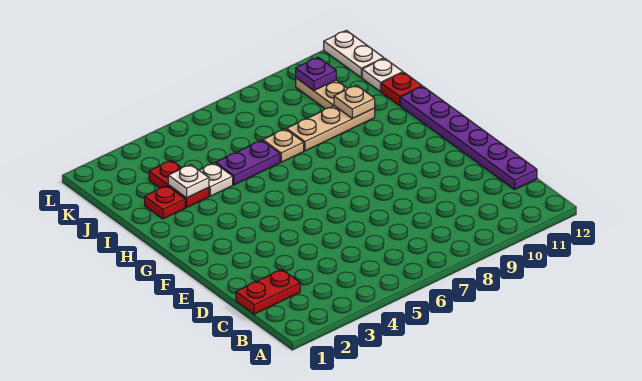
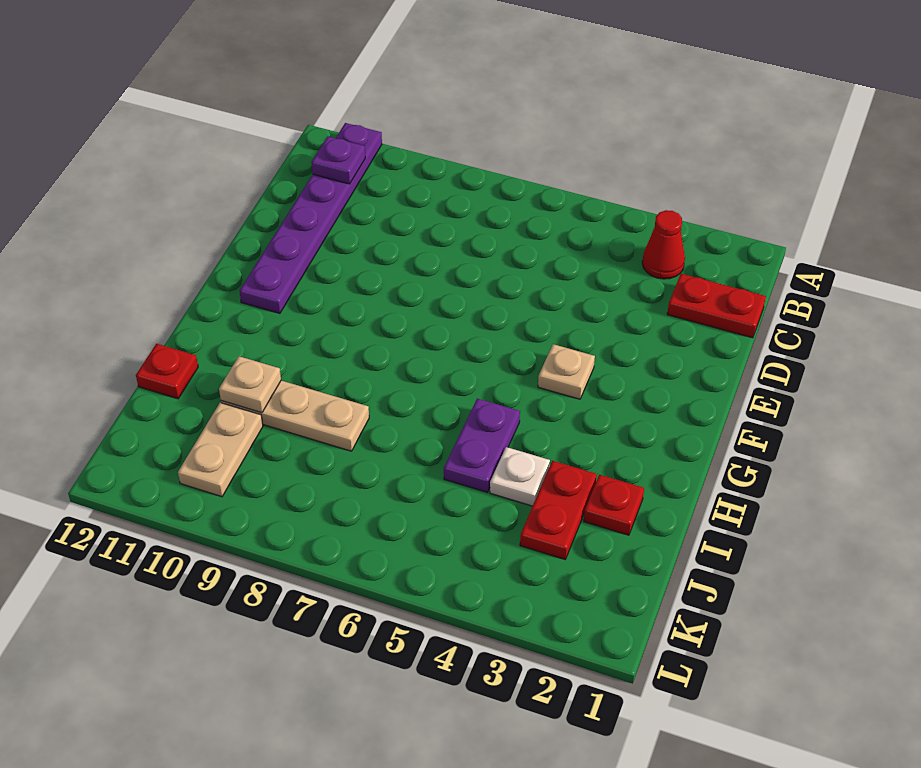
none -> red cone B3 level 1
purple plate C12:H12 level 1 -> purple plate A11:F11 level 1
white plate I3 level 2 -> none
purple plate I5:I6 level 1 -> purple plate H5:I5 level 1
tan plate I7 level 1 -> tan plate F4 level 1
white plate J12 level 1 -> none
purple plate K10 level 2 -> purple plate B11 level 2
white plate K12:L12 level 1 -> none

